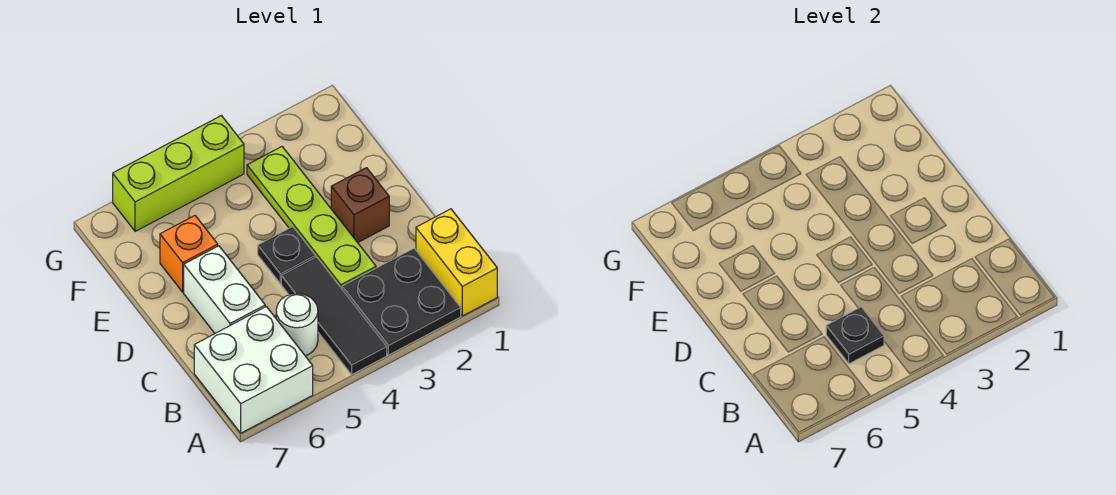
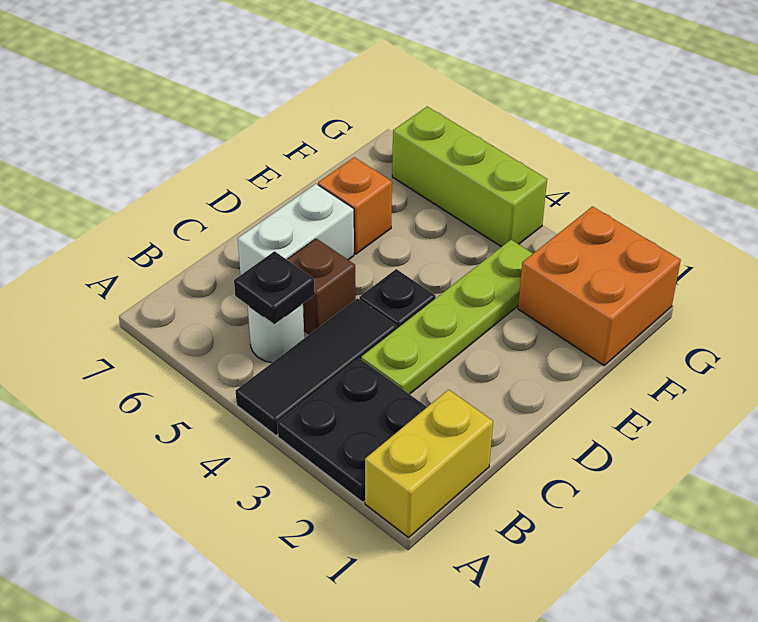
white brick A6:B7 level 1 -> none
brown brick D2 level 1 -> brown brick C5 level 1
none -> orange brick F1:G2 level 1

